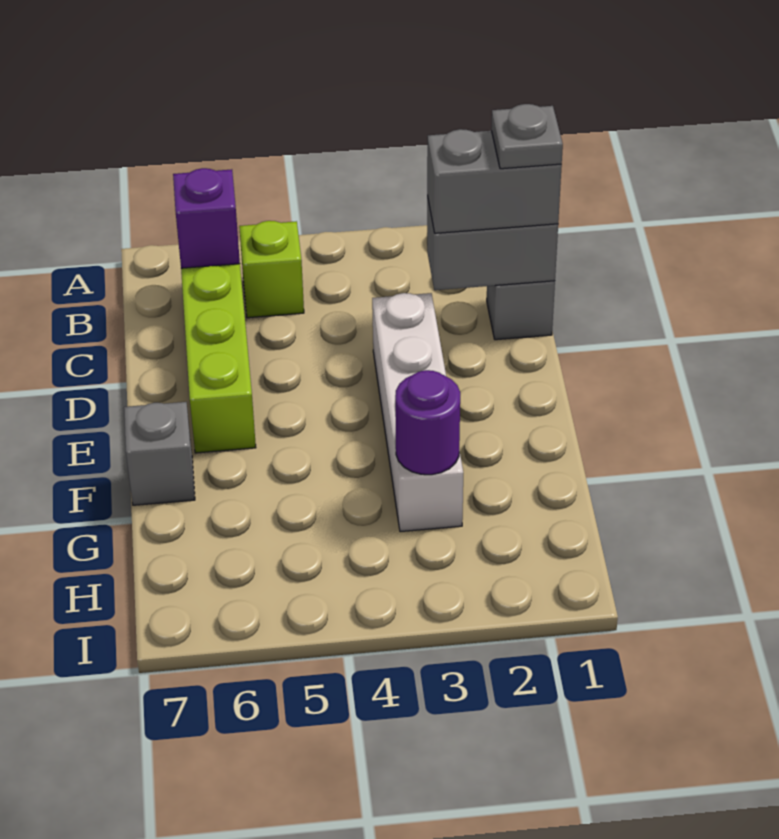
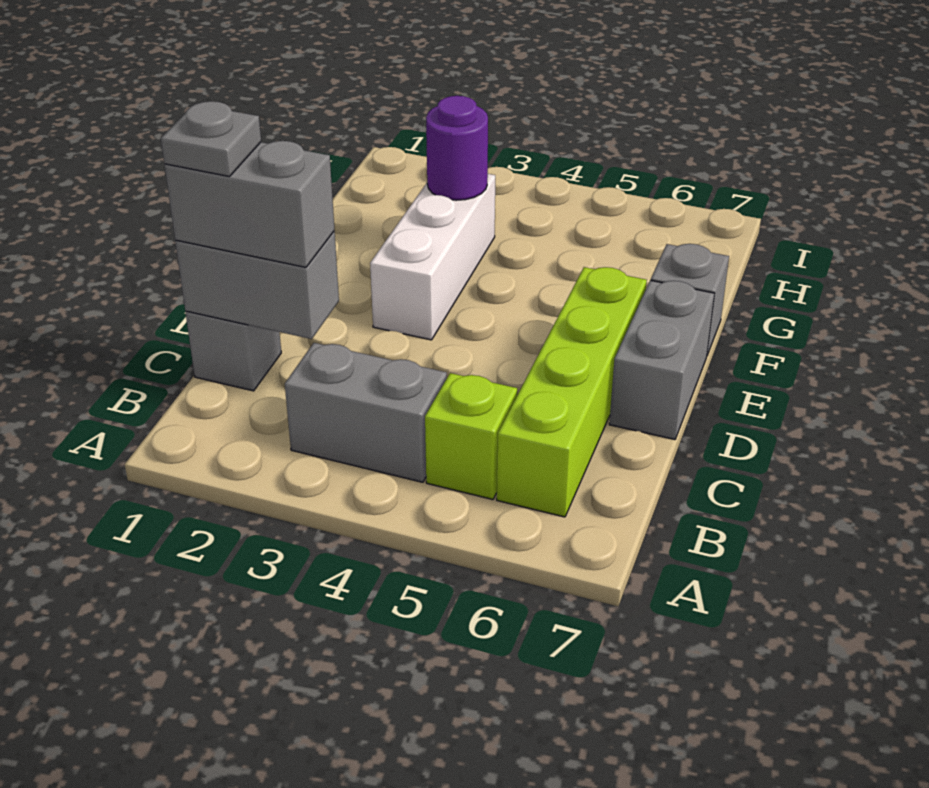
none -> grey brick B3:B4 level 1
purple brick B6 level 2 -> none
white brick D3:G3 level 1 -> white brick E3:G3 level 1
none -> grey brick D7:E7 level 1

